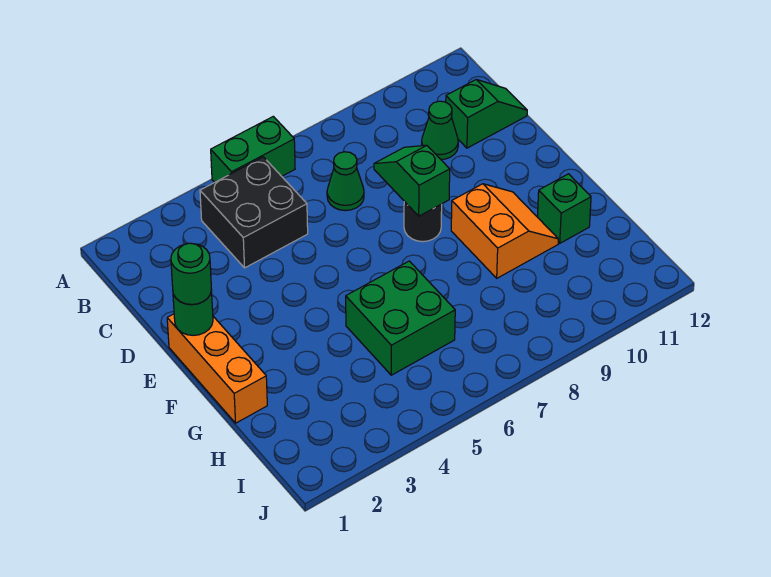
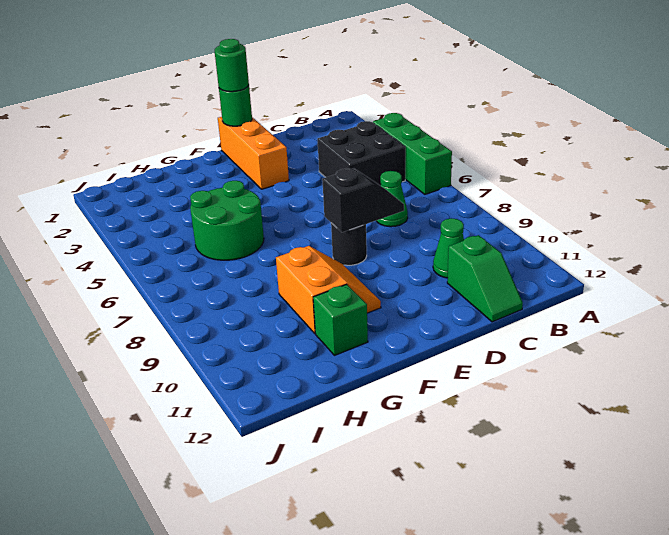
green brick A5:A6 level 1 -> green brick A4:A6 level 1
green slope D8:E8 level 2 top E -> black slope D8:E8 level 2 top E
orange brick E1:G1 level 1 -> orange brick E1:E3 level 1
orange slope F9:G10 level 1 top 9 -> orange slope F9:G10 level 1 top G
green brick G5:H6 level 1 -> green round brick G5:H6 level 1

